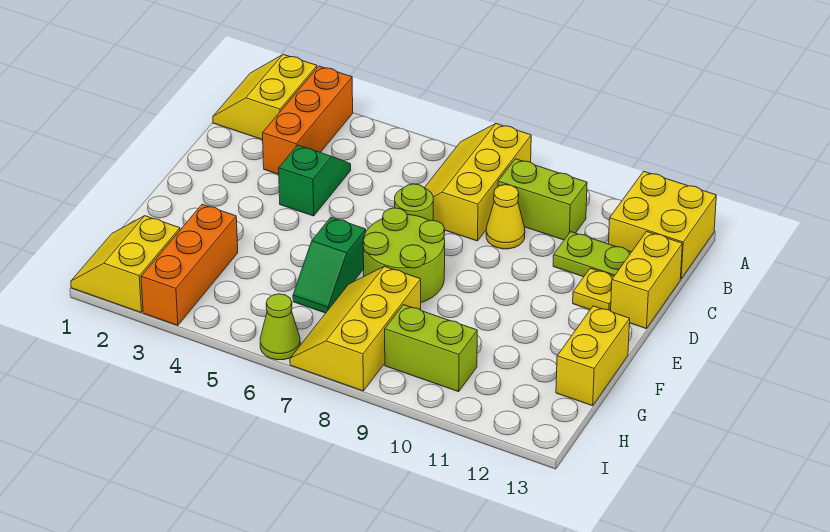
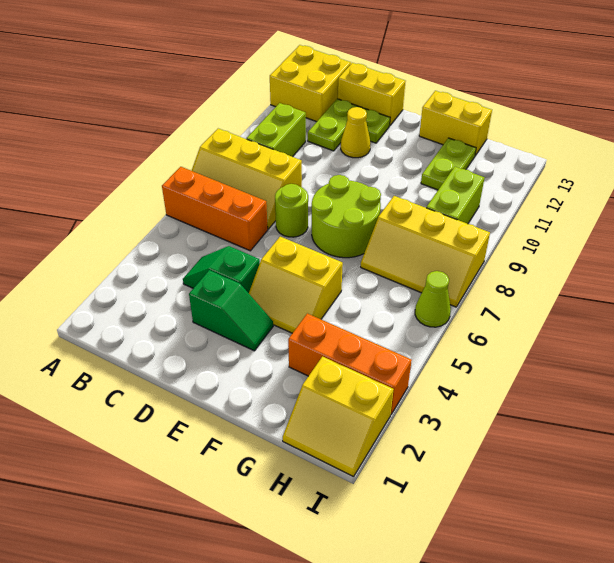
yellow slope A1:B2 level 1 top 2 -> yellow slope E4:F5 level 1 top 5
orange brick A3:C3 level 1 -> orange brick A6:C6 level 1
yellow cone C9 level 1 -> yellow cone D11 level 1
yellow plate D12 level 1 -> lime plate D12 level 1
green slope F6:G6 level 1 top F -> green slope D3:E3 level 1 top D
none -> lime plate G11:G12 level 1

